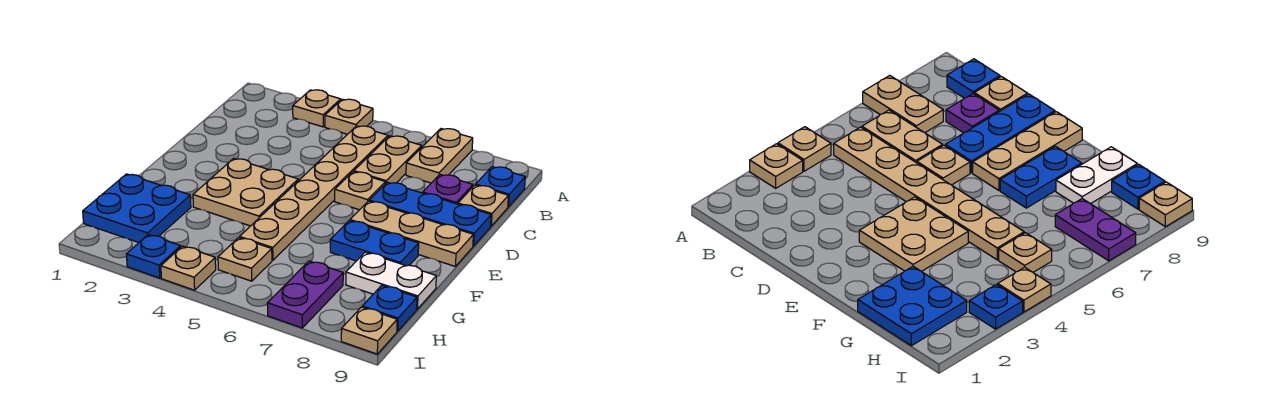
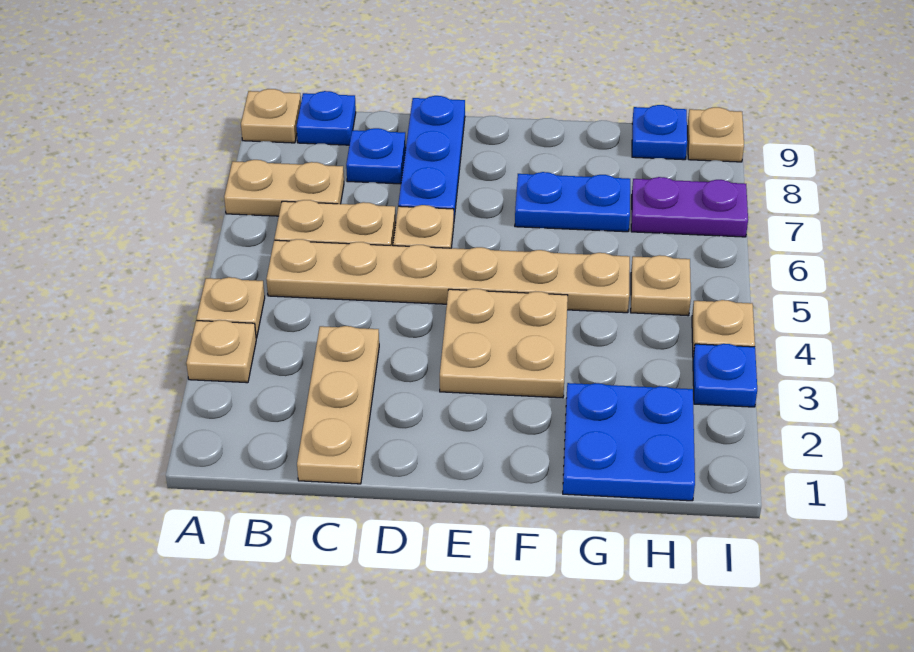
purple plate C8 level 1 -> blue plate C8 level 1
tan plate C9 level 1 -> tan plate A9 level 1
tan plate E7:E9 level 1 -> tan plate C1:C3 level 1
blue plate F7:F8 level 1 -> blue plate F7:G7 level 1
white plate G8:G9 level 1 -> none

